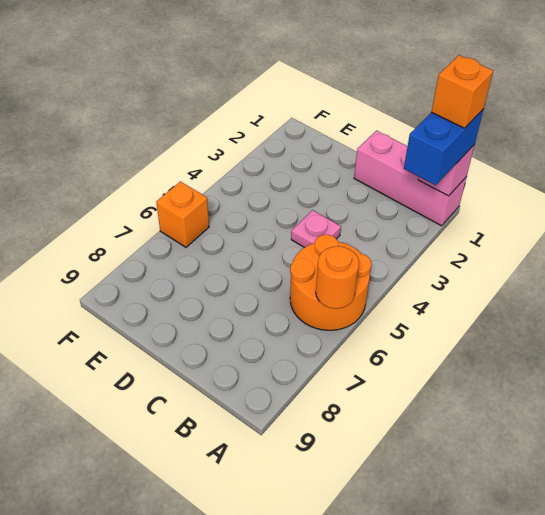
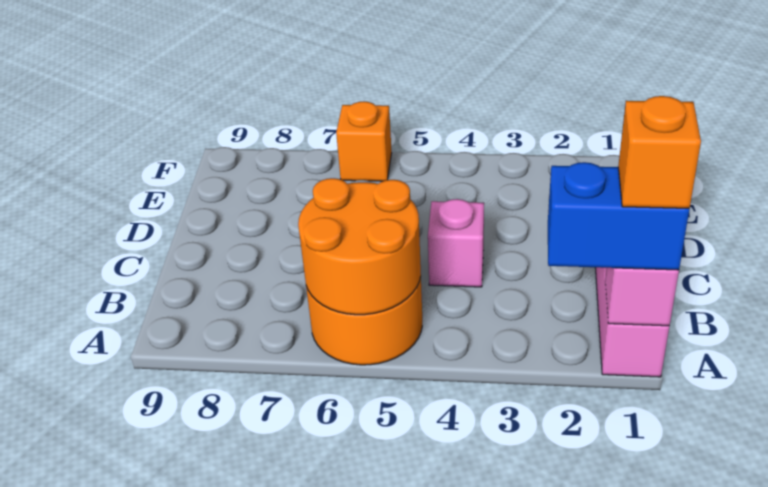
orange round brick A6 level 2 -> orange round brick A5:B6 level 2
pink plate C4 level 1 -> pink brick C4 level 1

